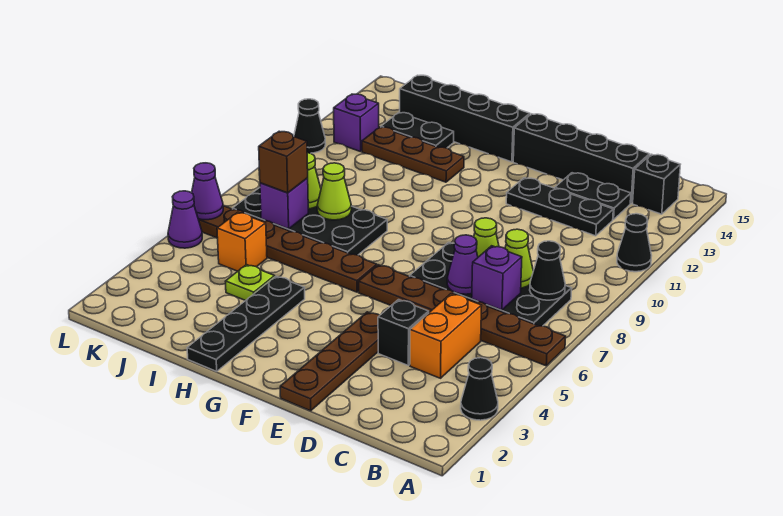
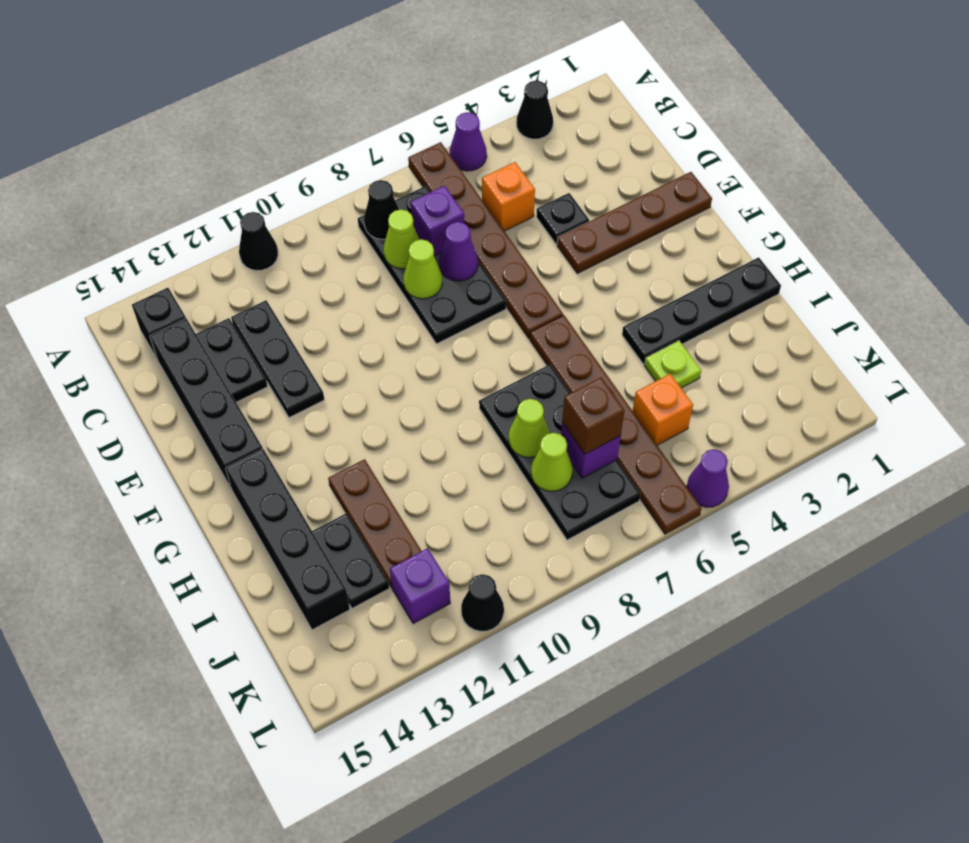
orange brick C4:C5 level 1 -> orange brick C5 level 1
black brick D4 level 1 -> black plate D4 level 1
purple cone L6 level 2 -> purple cone A5 level 1

